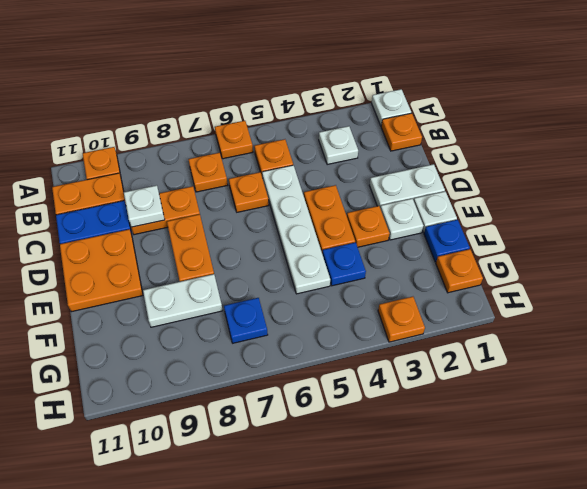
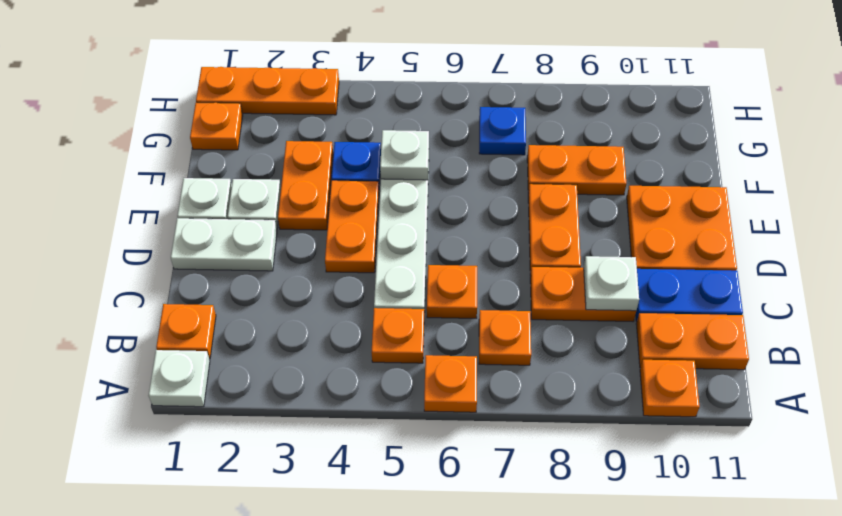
white plate B3 level 1 -> white plate F5 level 2
orange plate E3 level 1 -> orange plate E3:F3 level 1
blue plate F1 level 1 -> none
white plate F8:F9 level 1 -> orange plate F8:F9 level 1
orange plate H3 level 1 -> orange plate H1:H3 level 1

